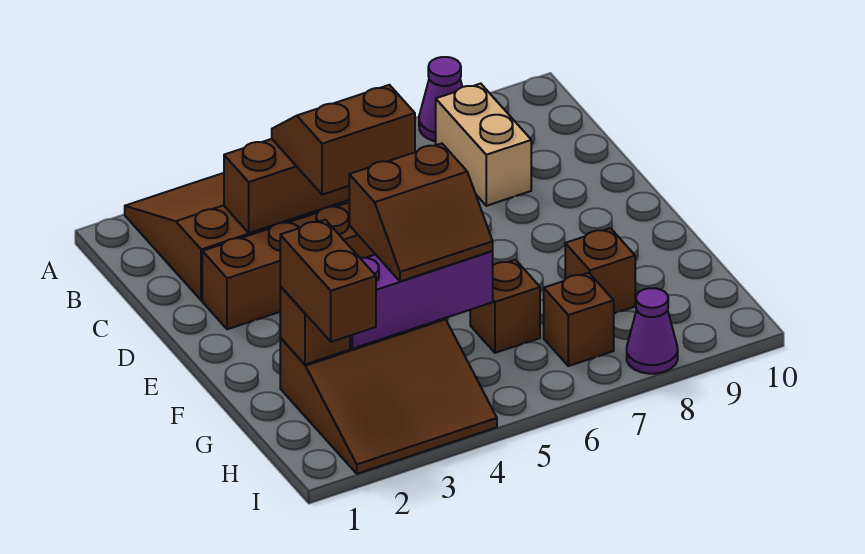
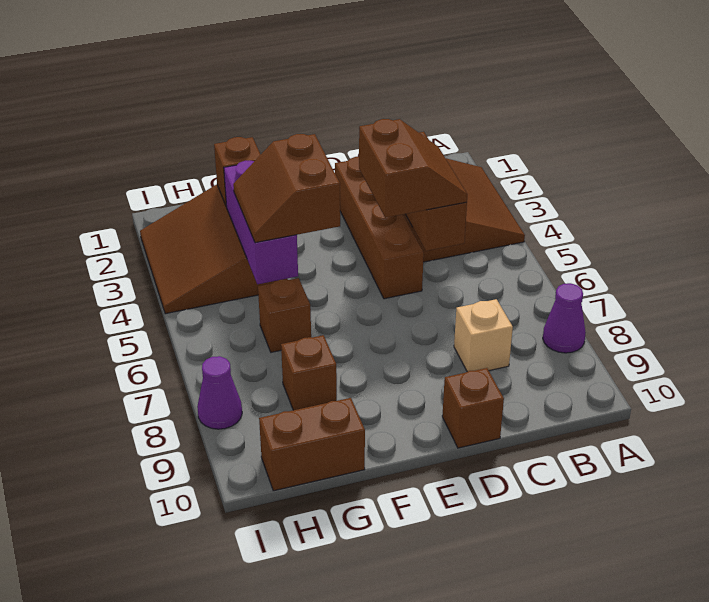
tan brick B8:C8 level 1 -> tan brick C8 level 1
brown brick G2:H2 level 3 -> brown brick G10:H10 level 1
brown brick H7 level 1 -> brown brick D10 level 1

